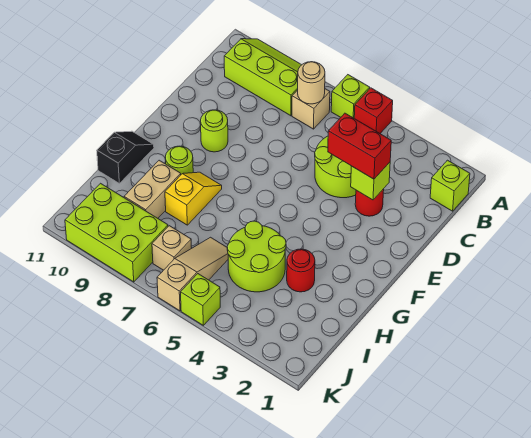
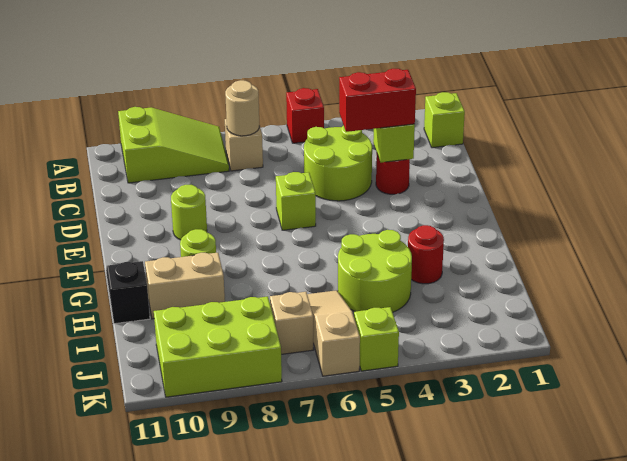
lime brick A6 level 1 -> lime brick E6 level 1
lime slope A8:B10 level 1 top B -> lime slope A8:B10 level 1 top 10
yellow slope G8:H8 level 1 top H -> none
tan brick H9:I9 level 1 -> tan brick H9:H10 level 1

